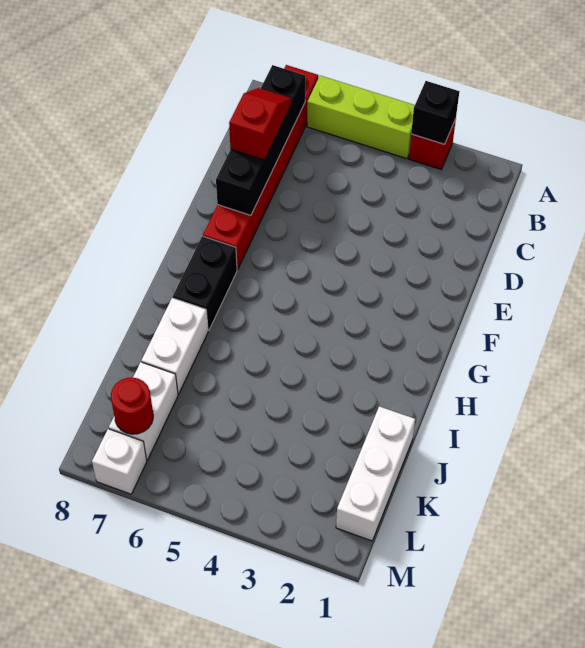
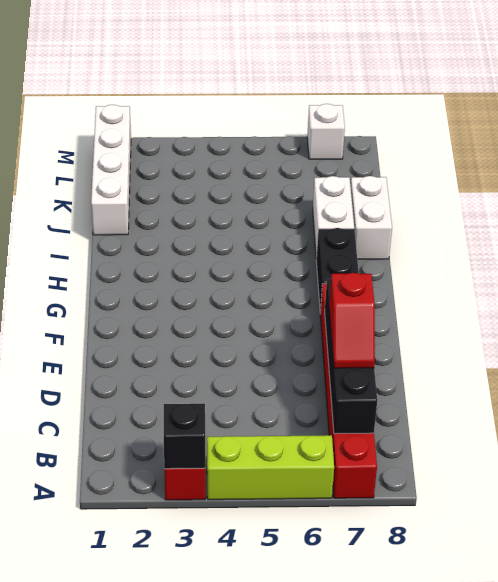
white brick J1:L1 level 1 -> white brick J1:M1 level 1
white brick K7:L7 level 1 -> white brick I8:J8 level 1
red round brick L7 level 2 -> none

